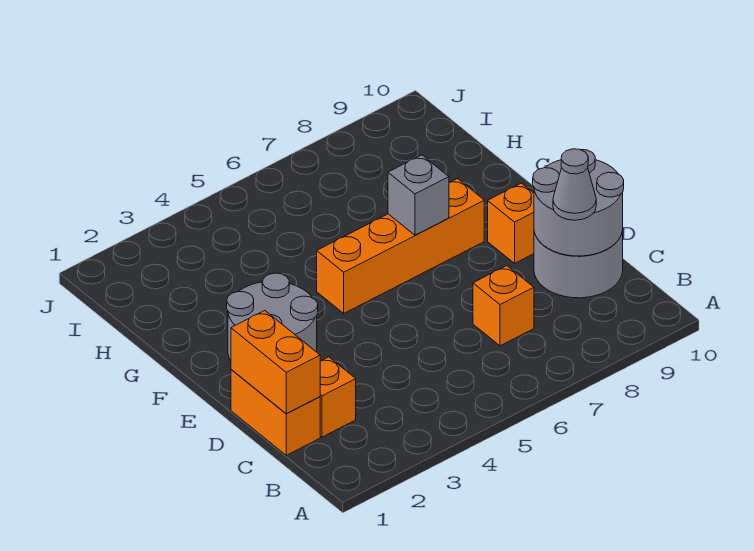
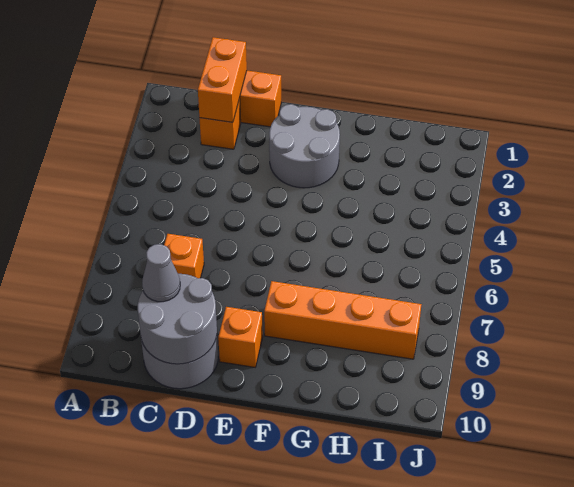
orange brick C1:D1 level 2 -> orange brick C1:C2 level 2
orange brick F5:F8 level 1 -> orange brick F8:I8 level 1
grey brick F7 level 2 -> none

